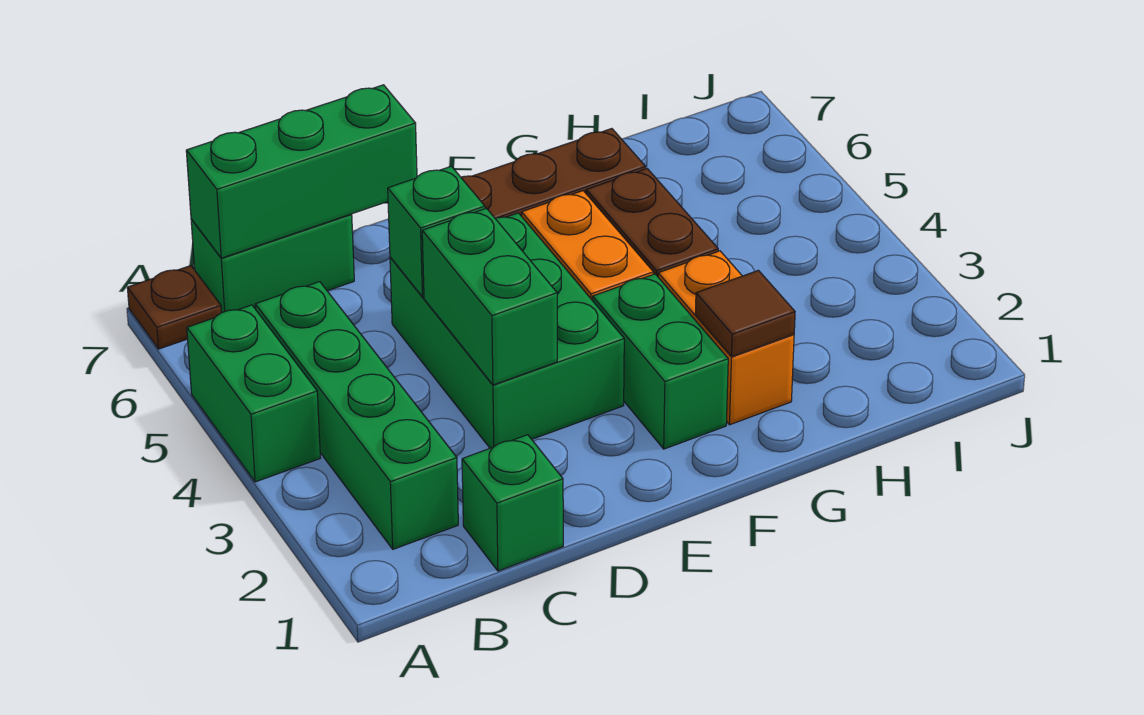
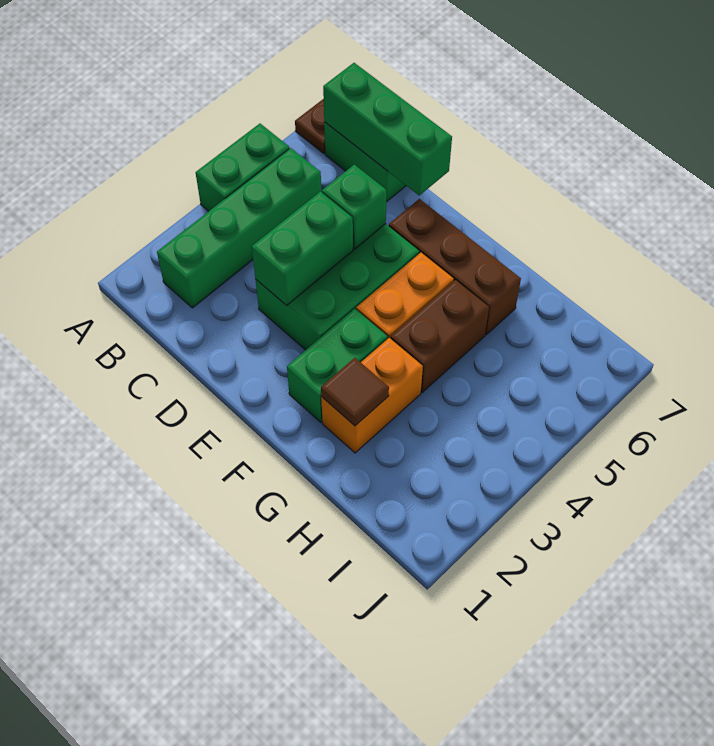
green brick C1 level 1 -> none

